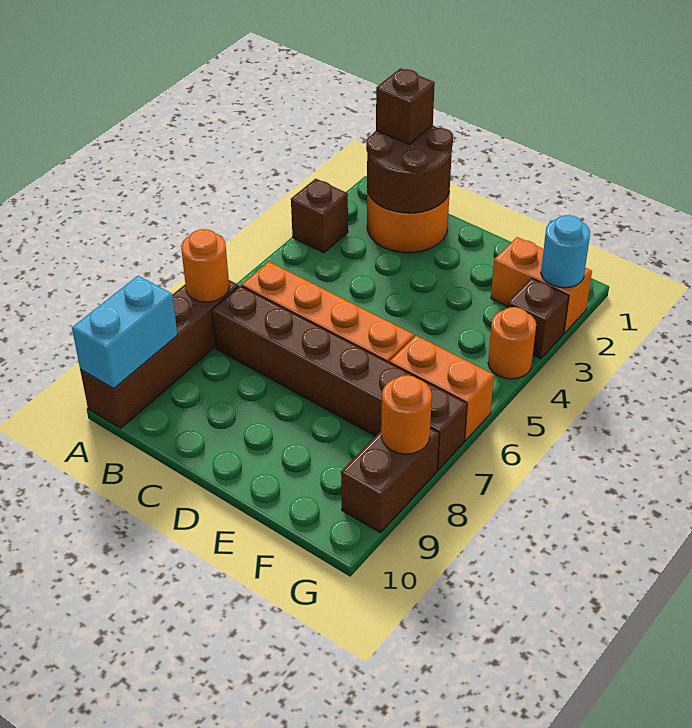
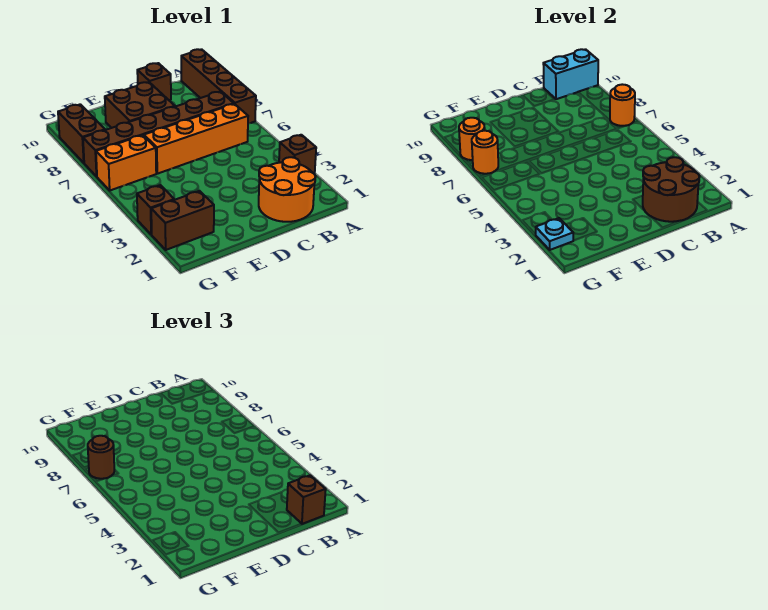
cyan brick A9:A10 level 2 -> cyan brick A10:B10 level 2
none -> brown brick C10 level 1
none -> brown brick D8:E9 level 1
orange brick F2:G2 level 1 -> brown brick F2:G2 level 1
cyan round brick G2 level 2 -> cyan plate G2 level 2
orange round brick G4 level 1 -> orange round brick G7 level 2
none -> brown round brick G7 level 3

